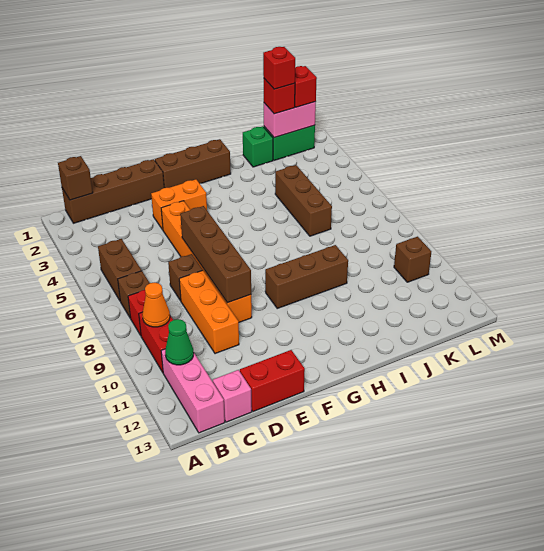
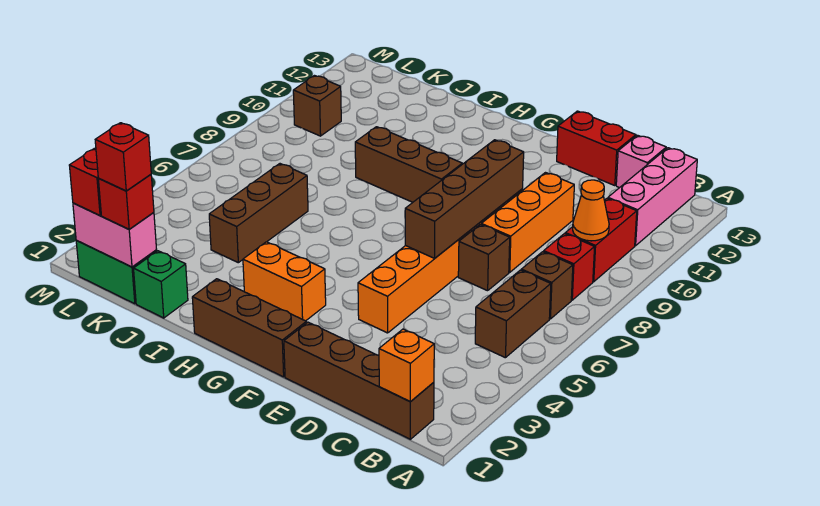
brown brick B1 level 2 -> orange brick B1 level 2
green cone B11 level 2 -> none
orange brick E3:F3 level 1 -> orange brick G3:H3 level 1

